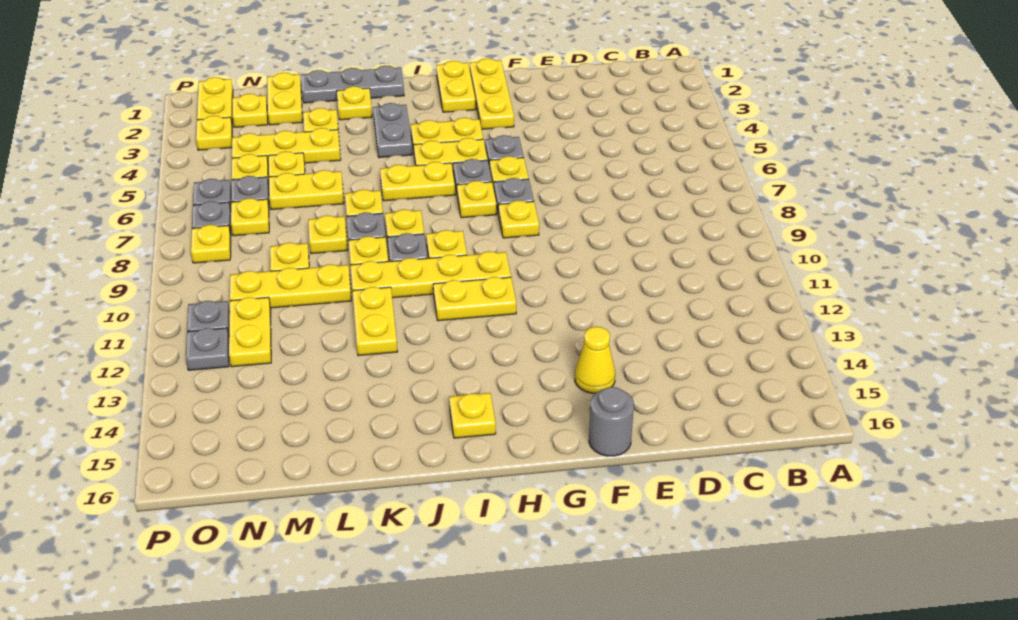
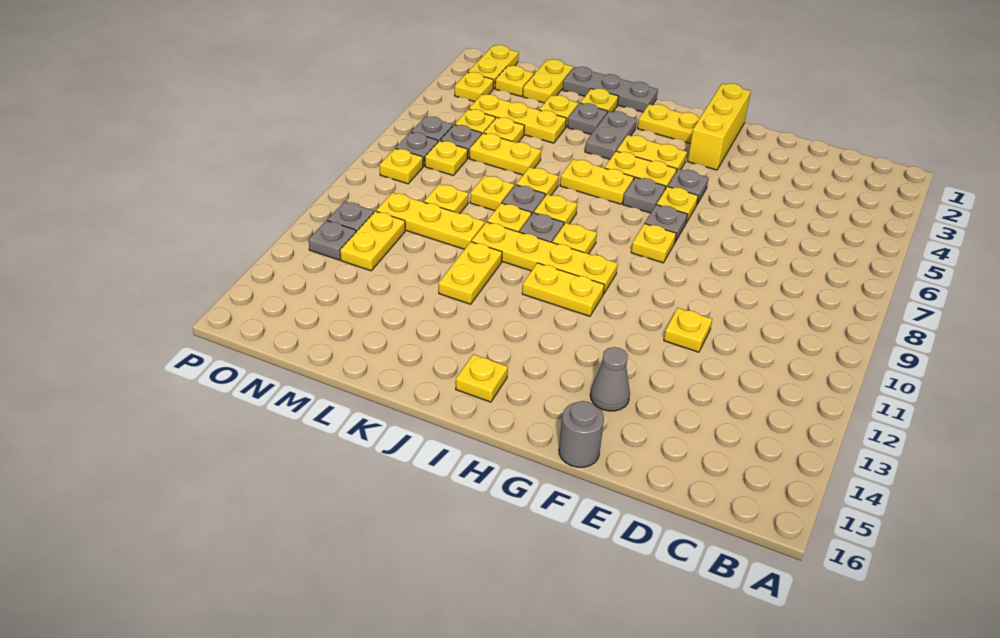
yellow cone F14 level 1 -> grey cone F14 level 1
yellow plate G1:G3 level 1 -> yellow brick G1:G3 level 1
yellow plate H1:H2 level 1 -> yellow plate H2:I2 level 1
yellow plate H7 level 1 -> yellow plate E11 level 1
none -> grey plate K3 level 1

